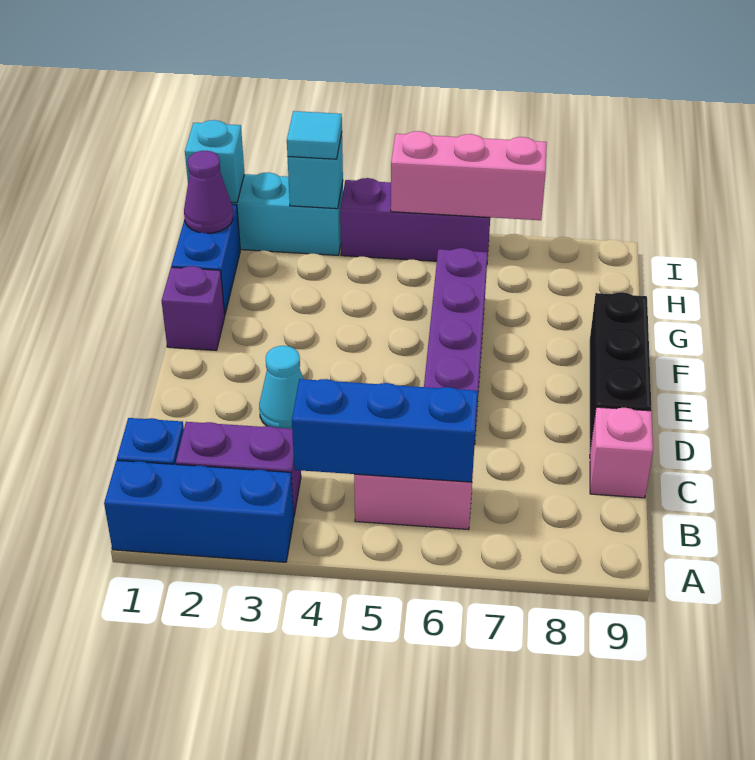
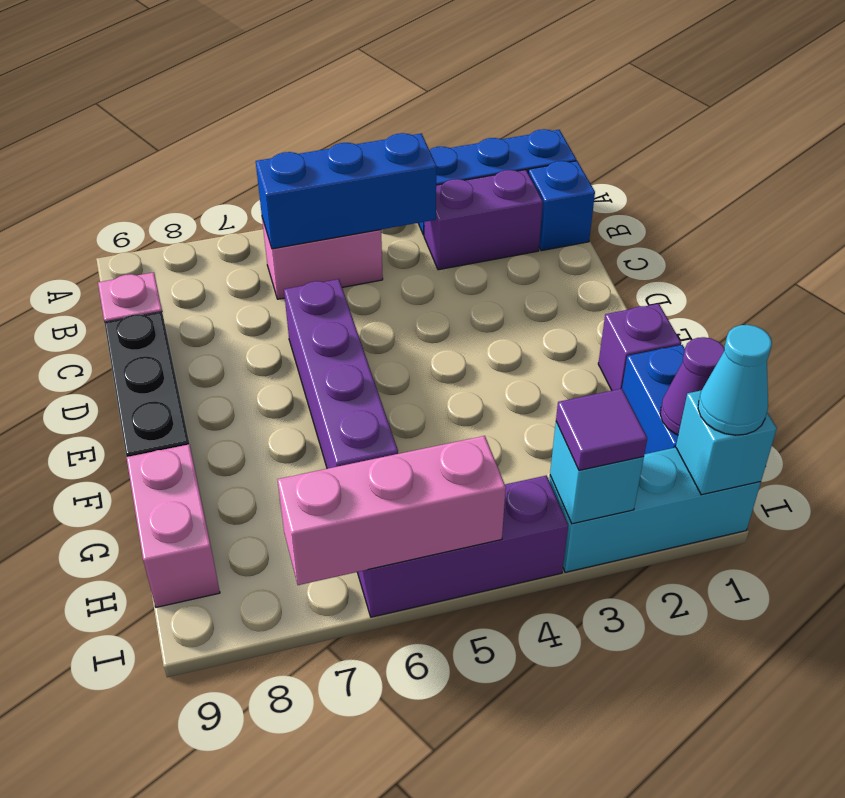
cyan cone D3 level 1 -> cyan cone I1 level 3
none -> pink brick G9:H9 level 1
cyan tile I3 level 3 -> purple tile I3 level 3

